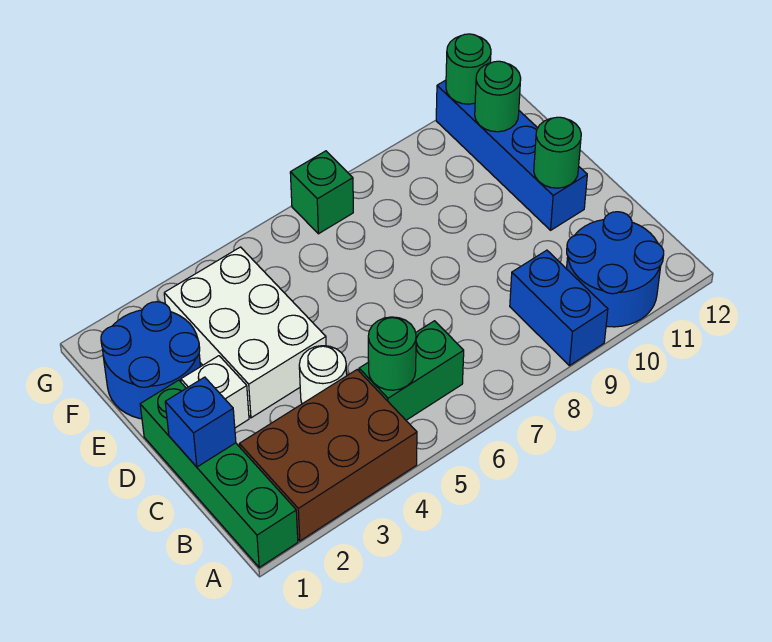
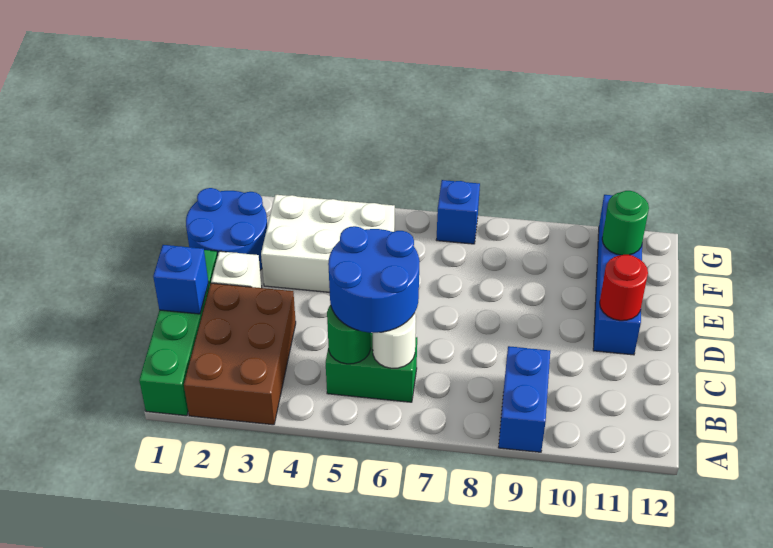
brown brick A2:B4 level 1 -> brown brick A2:C3 level 1
blue round brick A10:B11 level 1 -> blue round brick B5:C6 level 3
white round brick C4 level 1 -> white round brick B6 level 2
white brick D3:F4 level 1 -> white brick E3:F5 level 1
green round brick D11 level 2 -> red round brick D11 level 2
green brick G7 level 1 -> blue brick G7 level 1
green round brick G11 level 2 -> none

